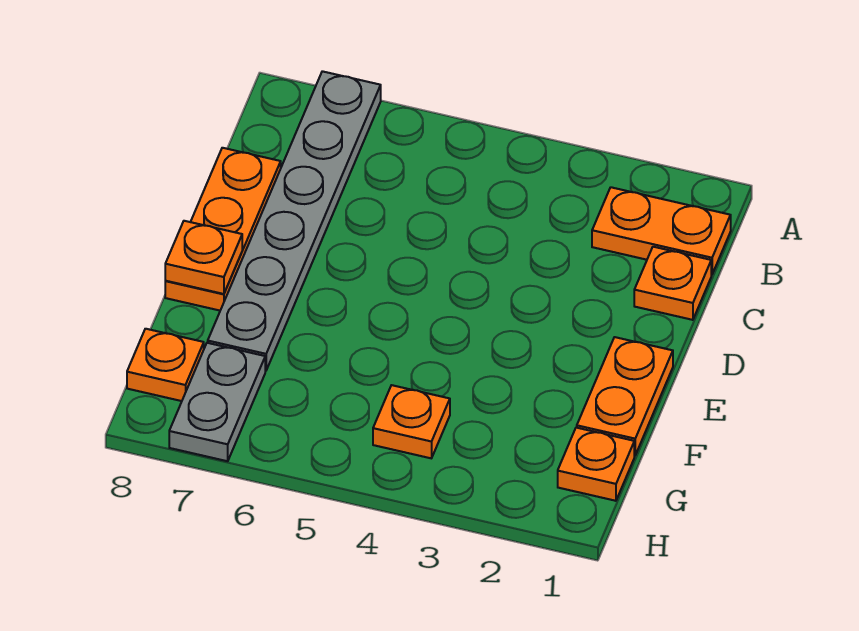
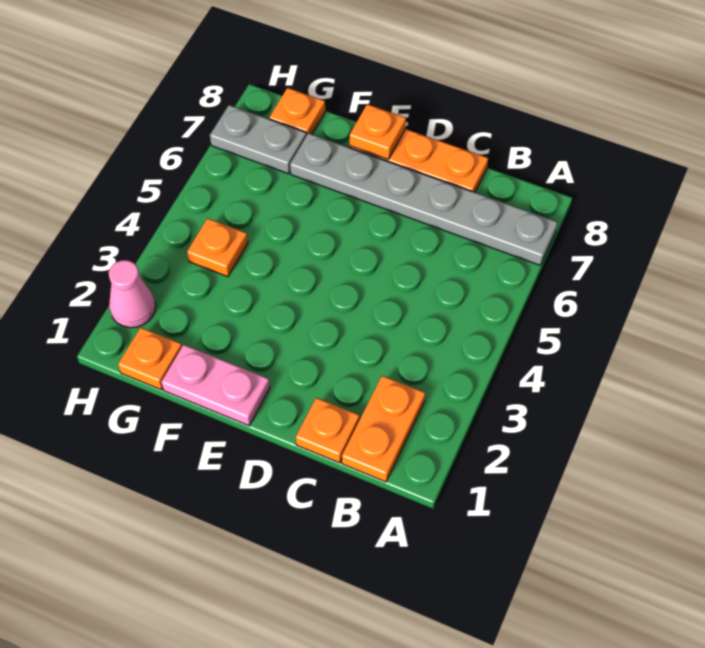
orange plate E1:F1 level 1 -> pink plate E1:F1 level 1
none -> pink cone H2 level 1

